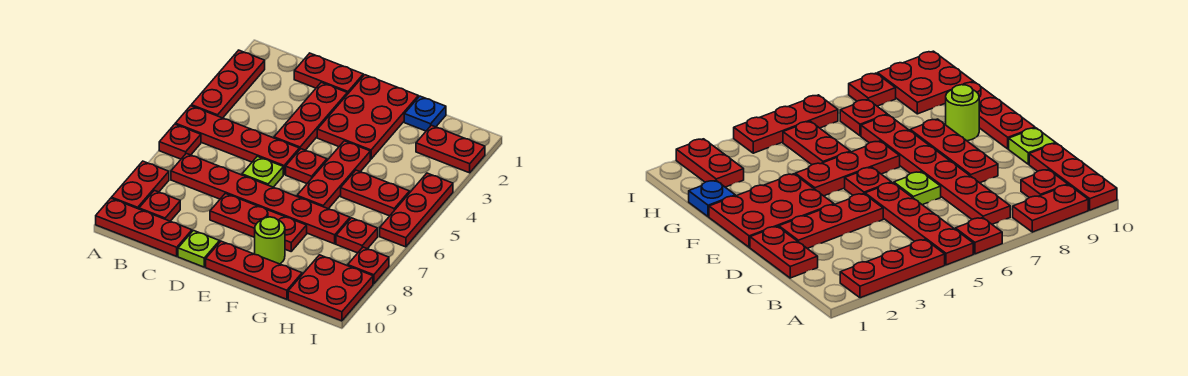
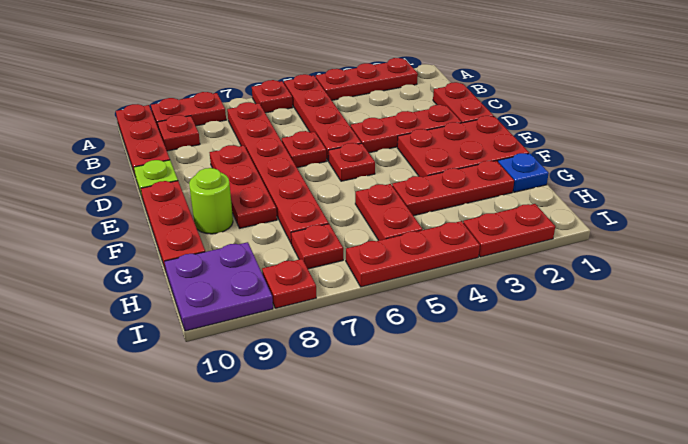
lime plate D6 level 1 -> red plate D6 level 1
red plate F4:F6 level 1 -> red plate G2:G4 level 1
red plate H2:I2 level 1 -> red plate I2:I3 level 1
red plate H9:I10 level 1 -> purple plate H9:I10 level 1

